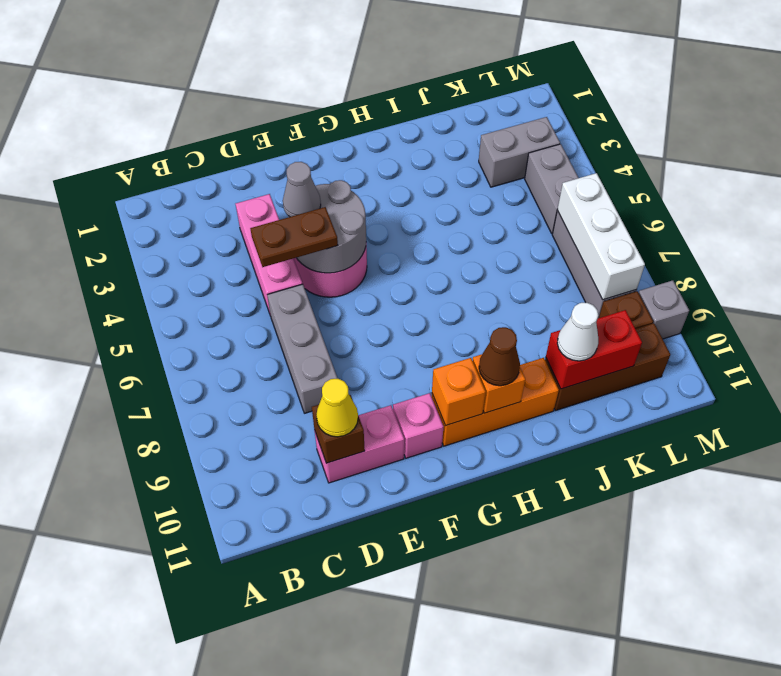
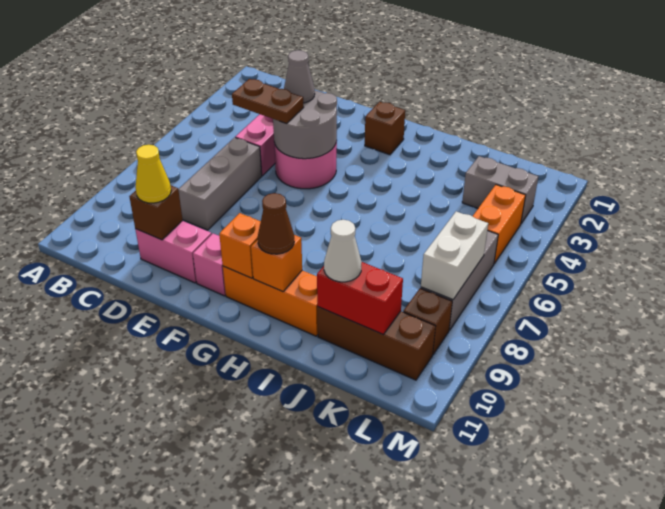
none -> brown brick G2 level 1
grey brick L4:L5 level 1 -> orange brick L4:L5 level 1
white brick L6:L8 level 2 -> white brick L7:L8 level 2
grey brick M9 level 1 -> none

